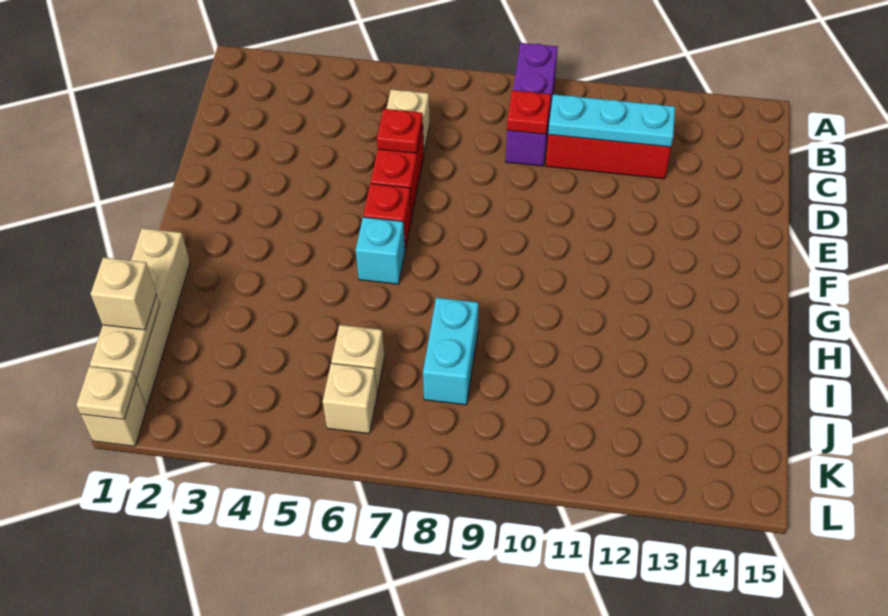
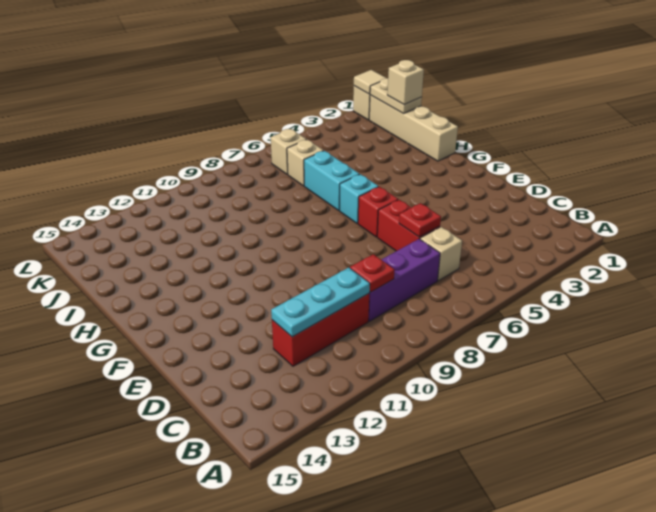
purple brick A9:C9 level 1 -> purple brick C7:C9 level 1
cyan brick I8:J8 level 1 -> cyan brick H6:I6 level 1
tan plate L1 level 2 -> tan tile L1 level 2

